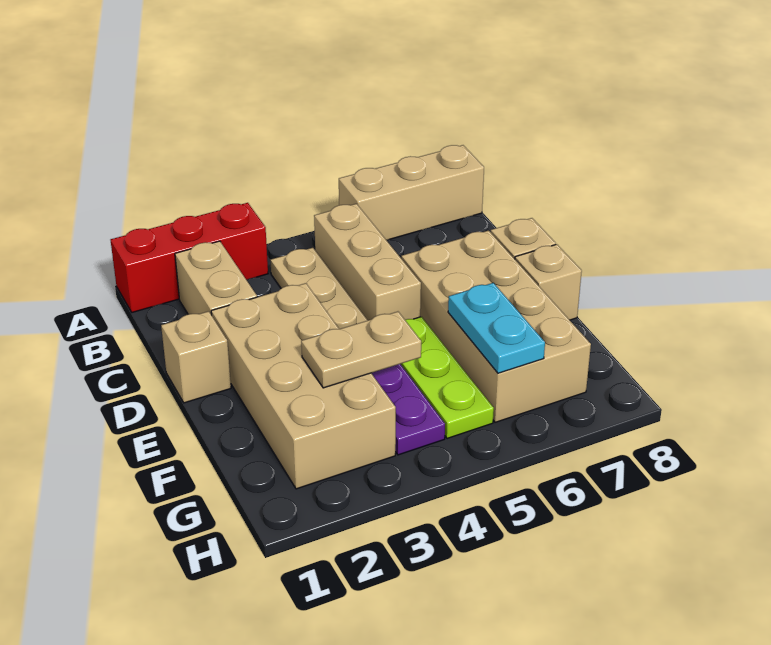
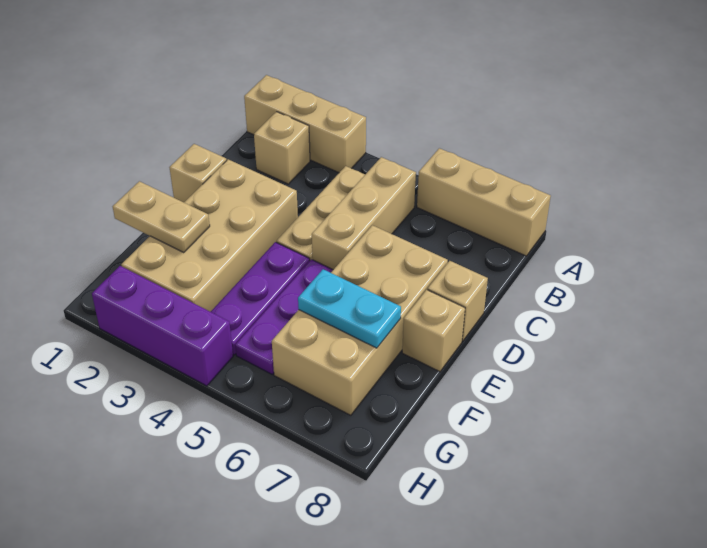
red brick A1:A3 level 1 -> tan brick A1:A3 level 1
tan brick B2:C2 level 1 -> tan brick B2 level 1
lime plate E5:G5 level 1 -> purple plate E5:G5 level 1
tan plate F3:F4 level 2 -> tan plate F1:F2 level 2
cyan plate F6:G6 level 2 -> cyan plate F6:F7 level 2
none -> purple brick H2:H4 level 1

